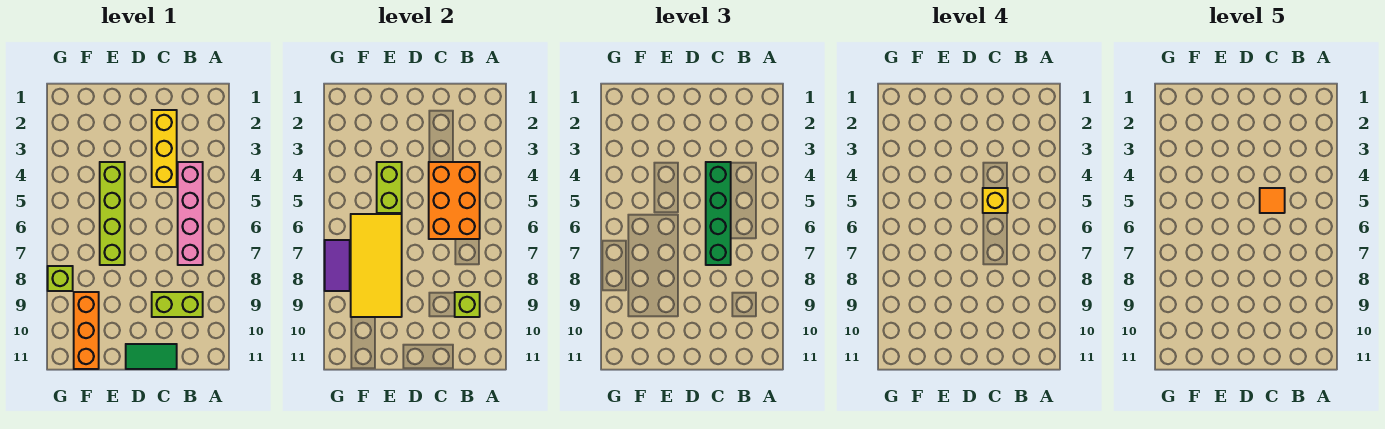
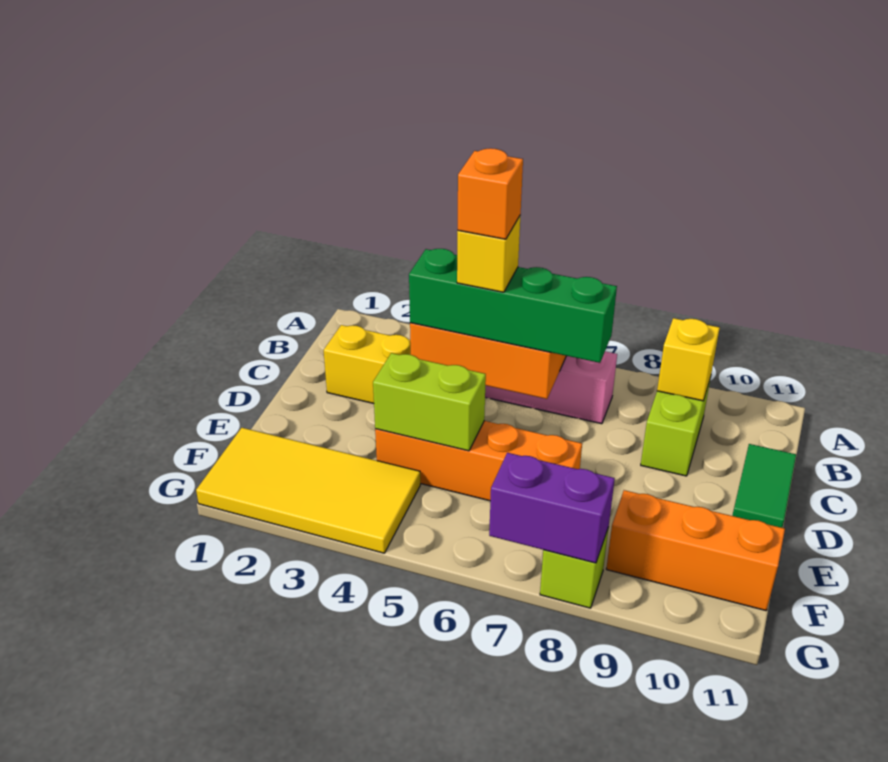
lime brick B9 level 2 -> yellow brick B9 level 2
orange tile C5 level 5 -> orange brick C5 level 5
lime brick E4:E7 level 1 -> orange brick E4:E7 level 1
yellow tile E6:F9 level 2 -> yellow tile F1:G4 level 1
purple tile G7:G8 level 2 -> purple brick G7:G8 level 2

